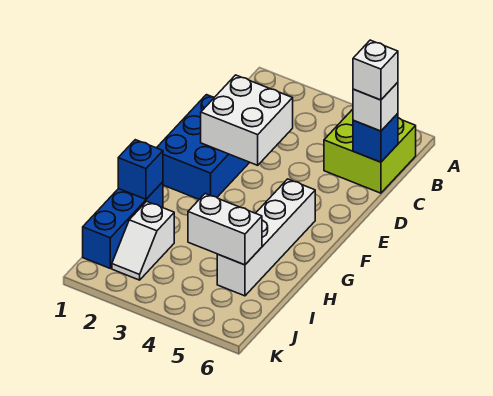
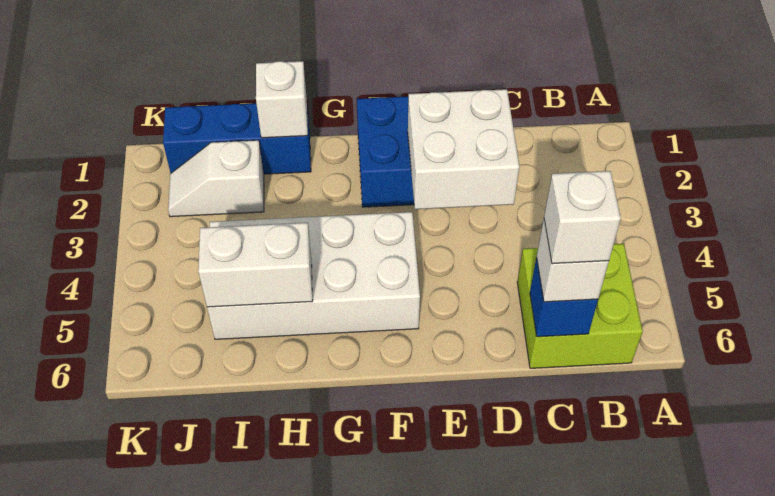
white brick F5:I5 level 1 -> white brick F4:I5 level 1
blue brick H1 level 2 -> white brick H1 level 2
white brick I4:I5 level 2 -> white brick H5:I5 level 2

